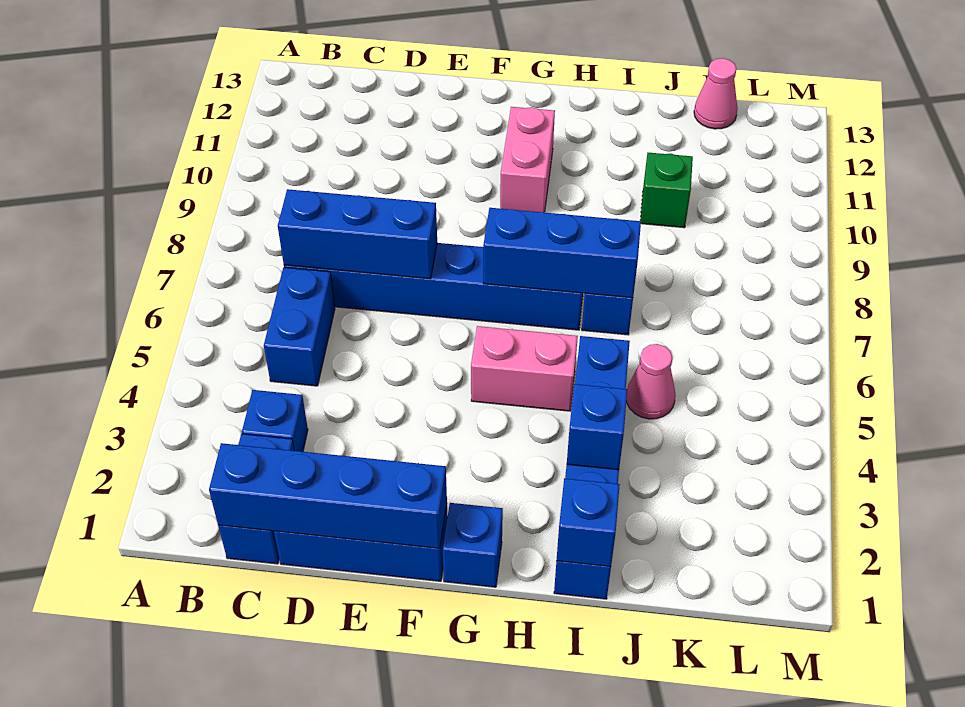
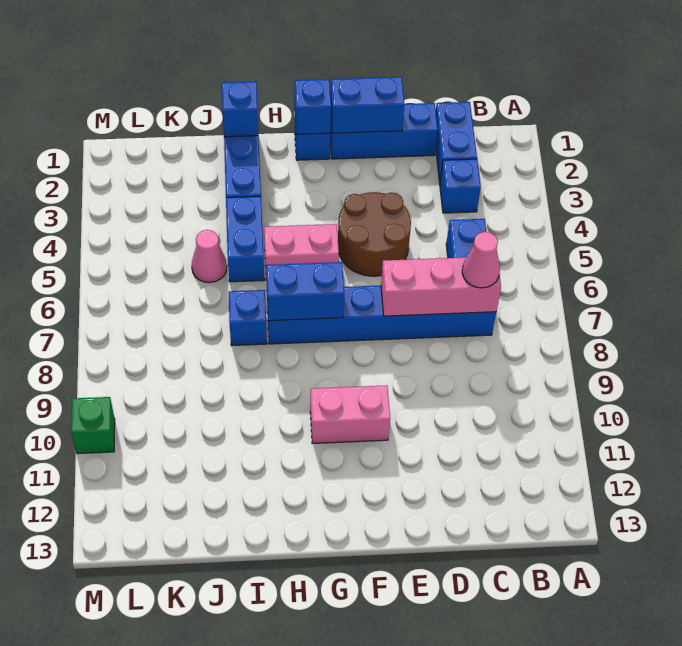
blue brick C1:F1 level 2 -> blue brick E1:F1 level 2
blue brick C7:E7 level 2 -> pink brick C7:E7 level 2
none -> brown round brick E4:F5 level 1
blue brick G7:I7 level 2 -> blue brick G7:H7 level 2
pink brick G10:G11 level 1 -> pink brick F10:G10 level 1
blue brick I3 level 2 -> blue brick G1 level 2
green brick J10 level 1 -> green brick M10 level 1
pink cone K13 level 1 -> pink cone C7 level 3

